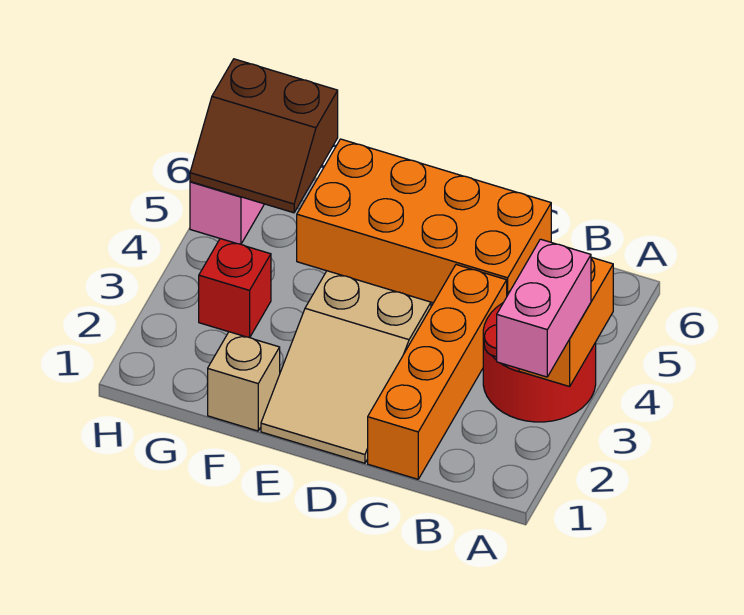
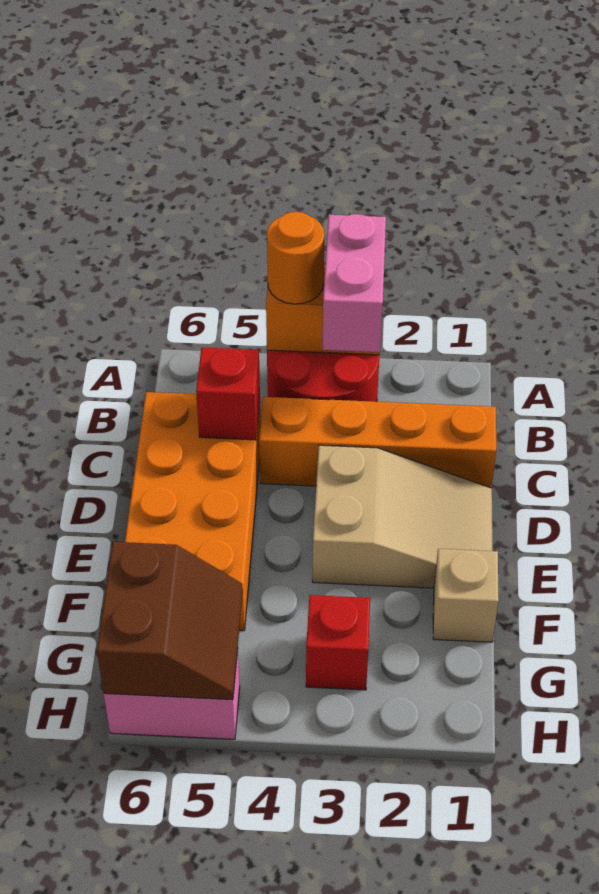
pink brick A2:A3 level 3 -> pink brick A3:B3 level 3
none -> orange round brick A4 level 3
none -> red brick C5 level 2

